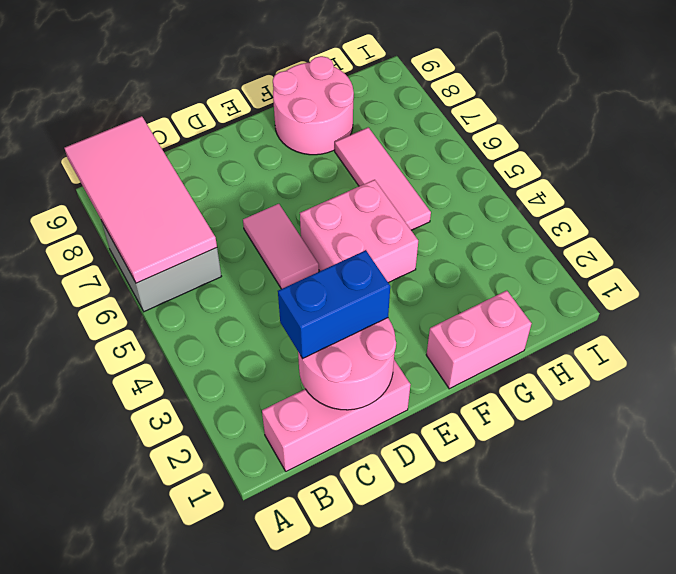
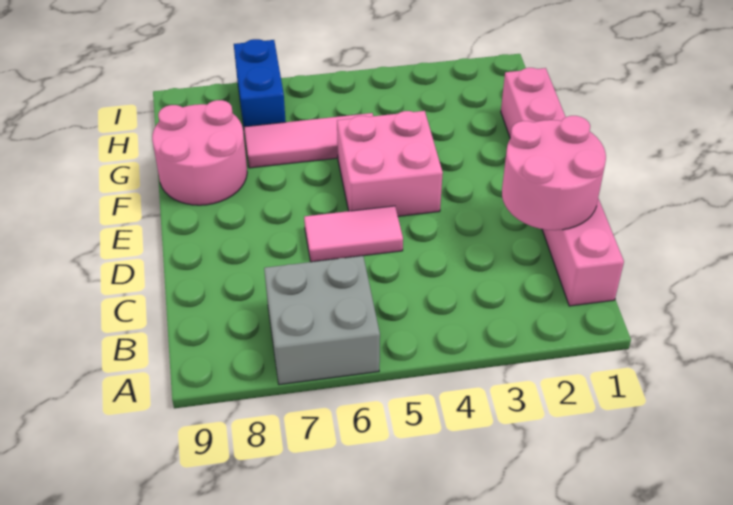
pink tile A6:B9 level 2 -> none
blue brick C2:D2 level 3 -> blue brick H7:I7 level 1

